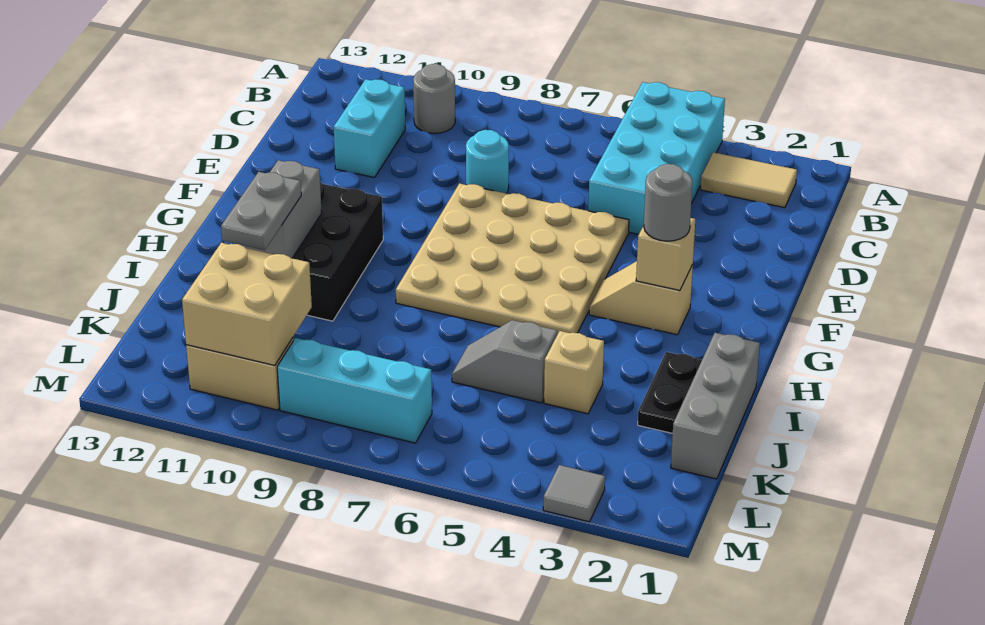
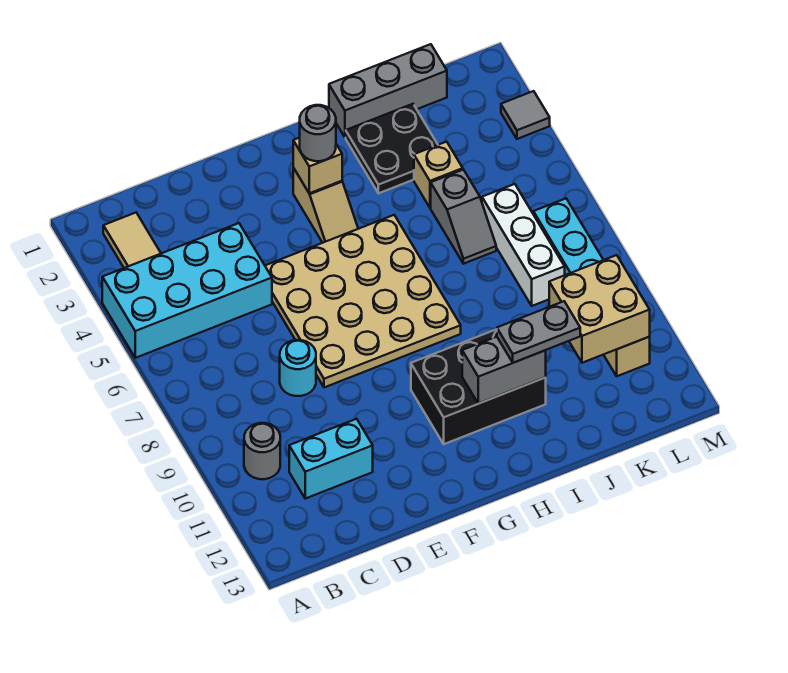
black plate I2:J2 level 1 -> black plate I2:J3 level 1
none -> white brick K6:K8 level 1

